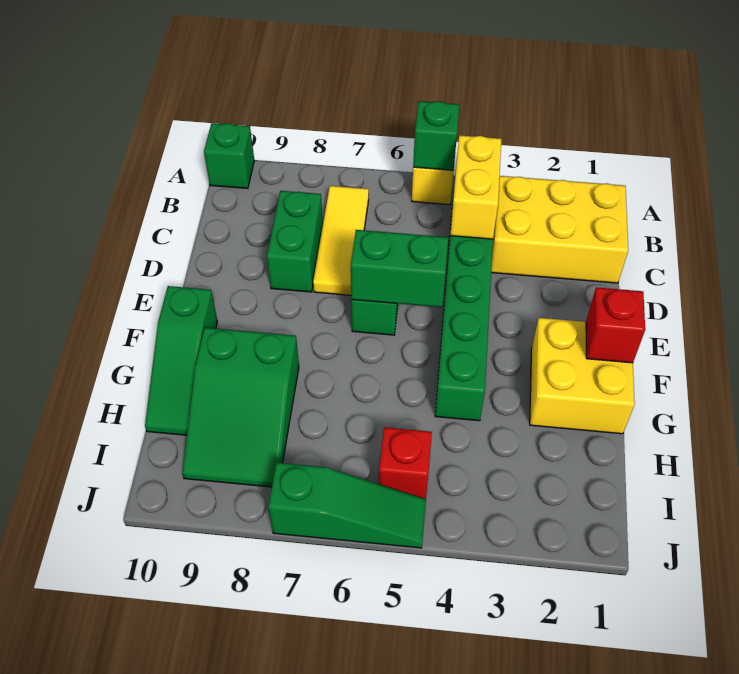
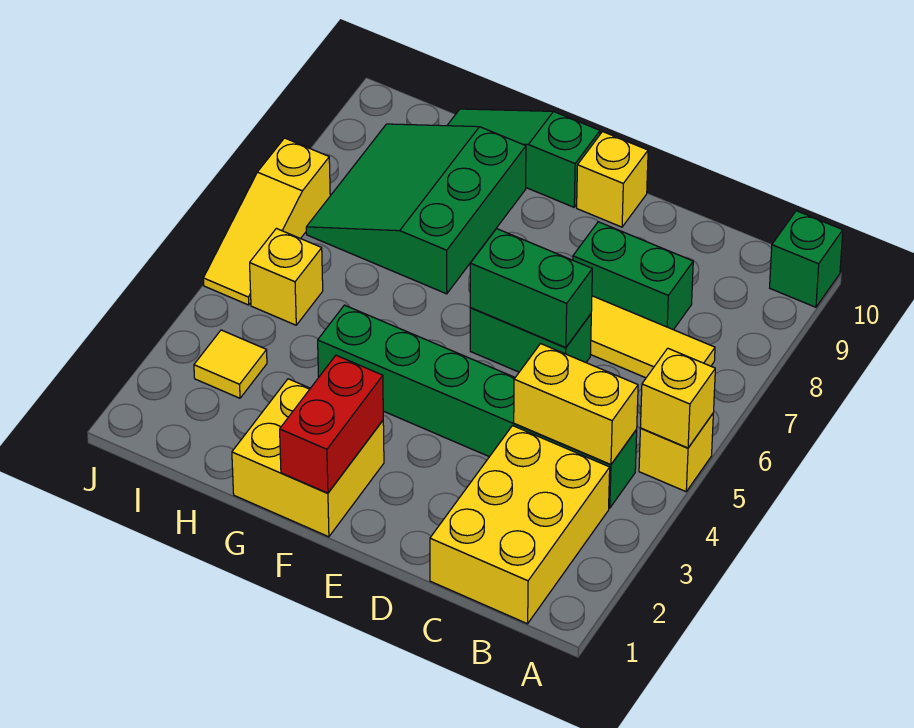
green brick A5 level 2 -> yellow brick A5 level 2
green brick E5:E6 level 2 -> green brick D6:E6 level 2
none -> yellow brick E10 level 1
red brick F1 level 2 -> red brick F1:F2 level 2
green slope G8:I9 level 1 top G -> green slope G7:I9 level 1 top G
none -> yellow tile I3 level 1
red brick I5 level 1 -> yellow brick I5 level 1
green slope J5:J7 level 1 top 7 -> yellow slope J5:J7 level 1 top 7

